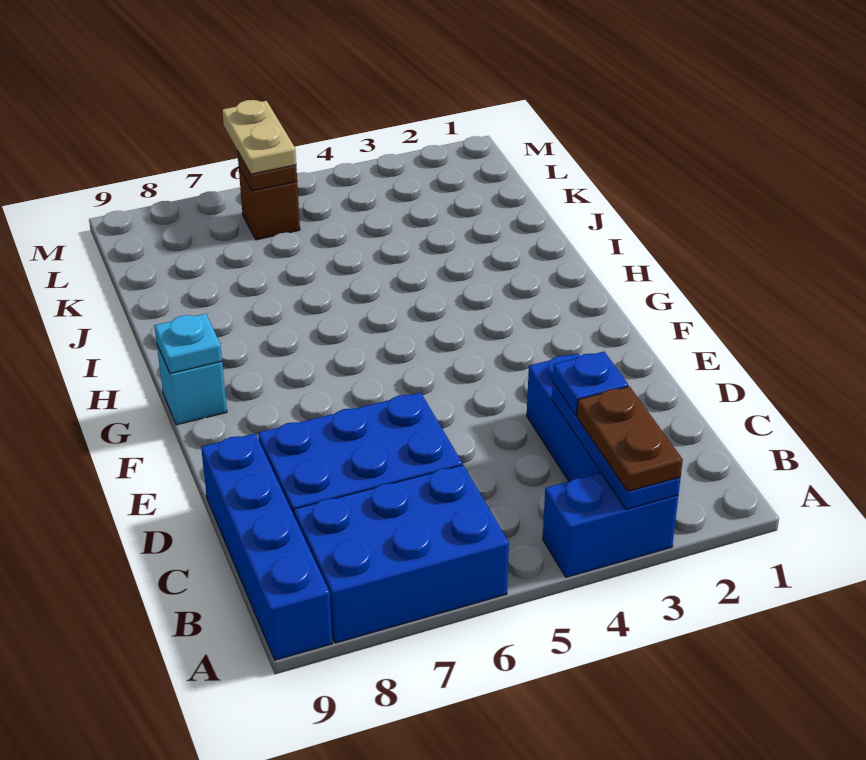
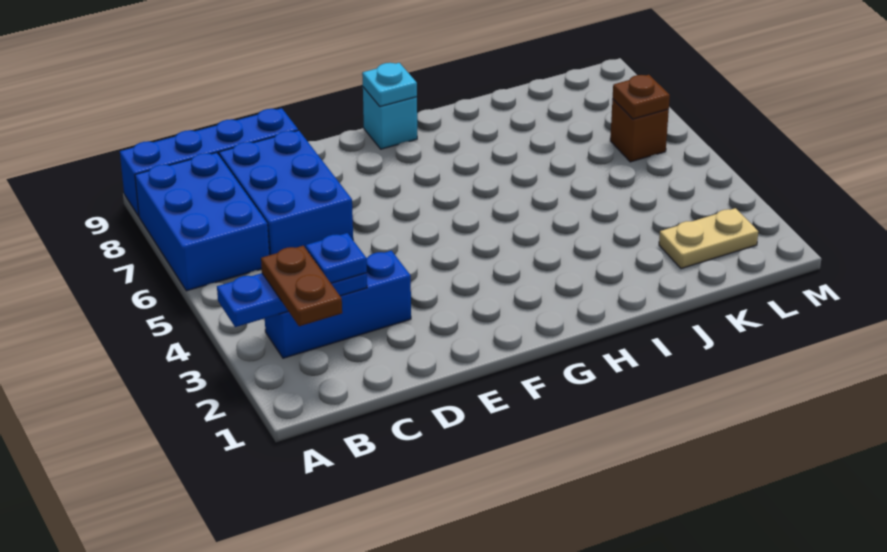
blue brick A3:A4 level 1 -> none
brown plate A3:B3 level 3 -> brown plate B2:B3 level 3
tan plate L6:M6 level 3 -> tan plate K2:L2 level 1

